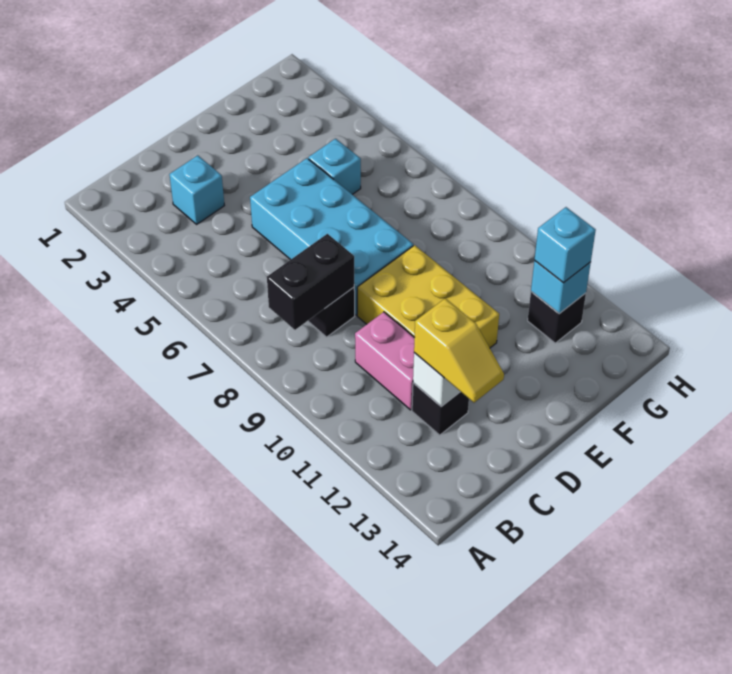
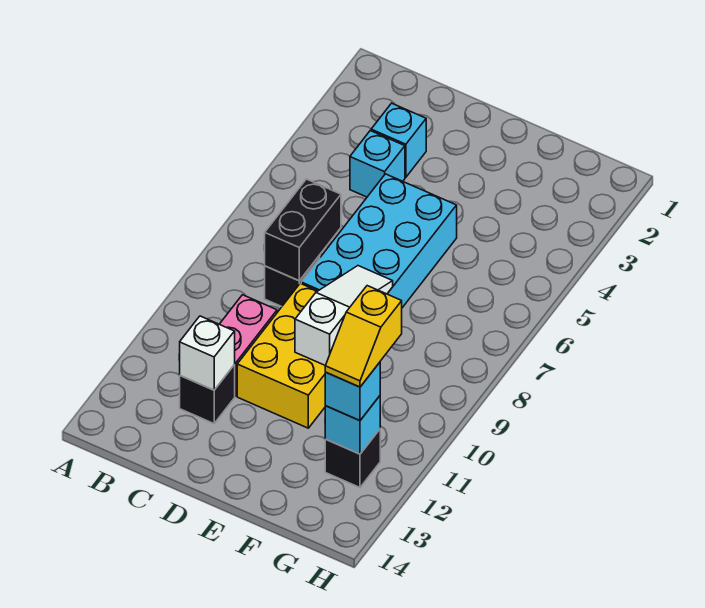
black brick B8:C8 level 2 -> black brick C7:C8 level 2
yellow slope C12:C13 level 3 top 12 -> yellow slope G11:G12 level 4 top 11
none -> white slope E8:E10 level 2 top 10
cyan brick F5 level 1 -> cyan brick C4 level 1

